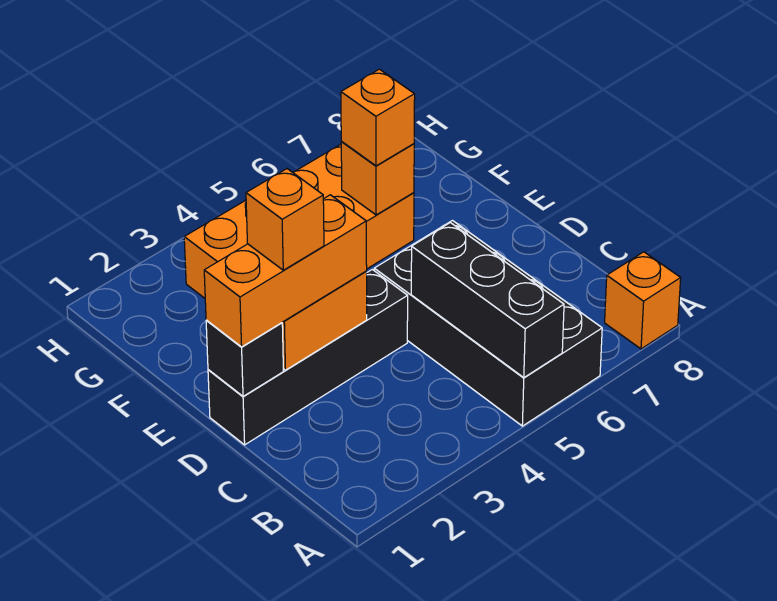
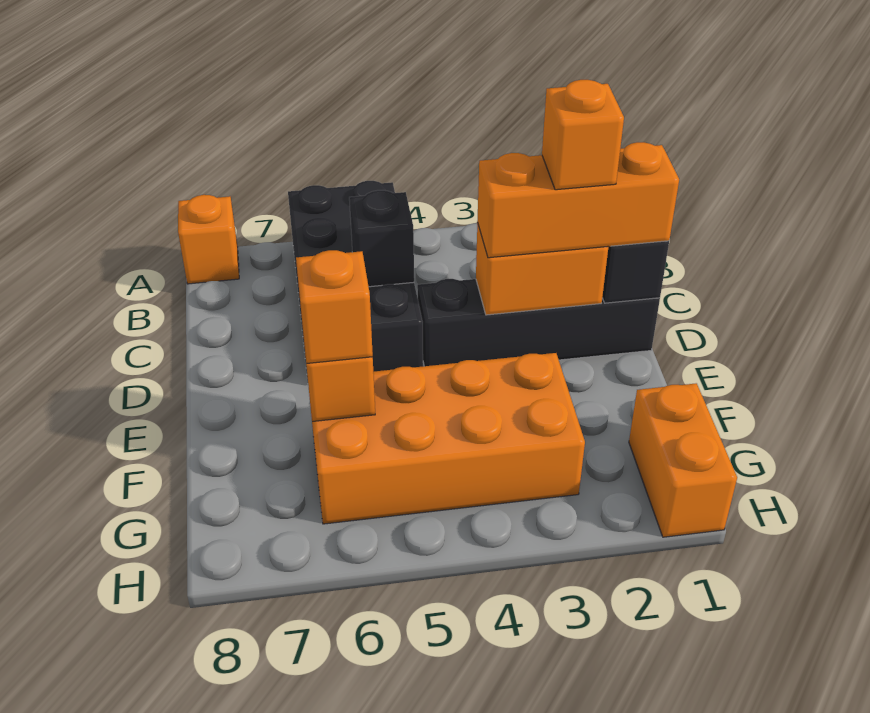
black brick A5:C5 level 2 -> black brick C5 level 2
none -> orange brick G1:H1 level 1

